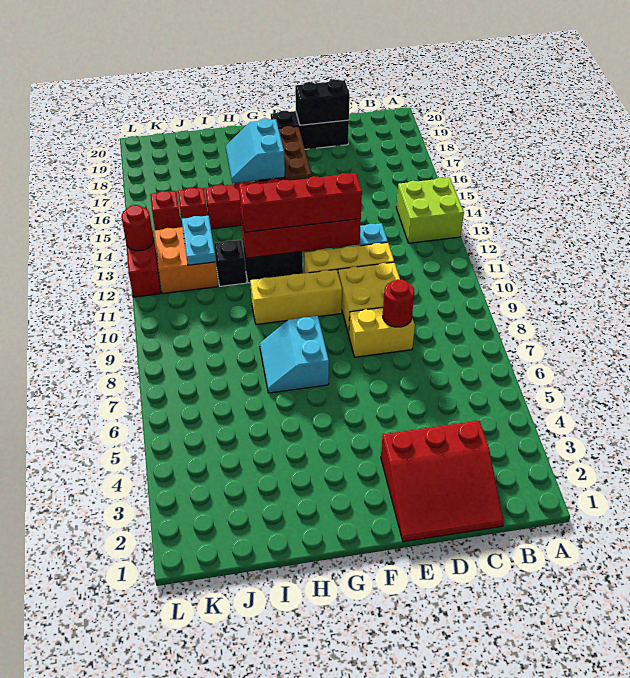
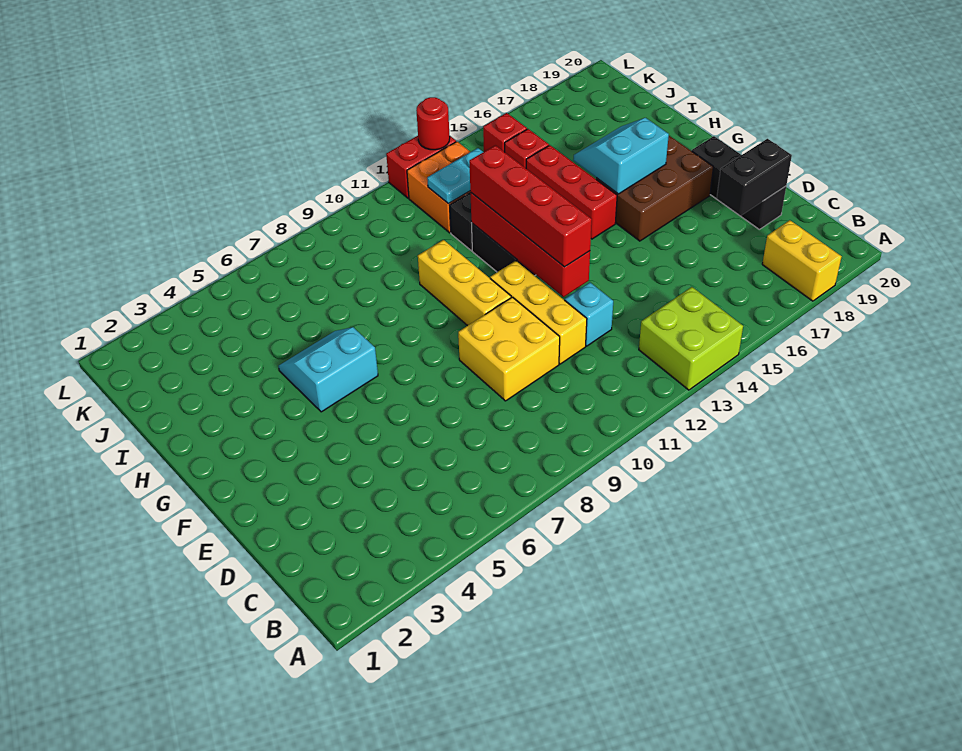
red slope C1:E3 level 1 top 3 -> none
yellow brick D8:E8 level 1 -> yellow brick A18:B18 level 1
red round brick D8 level 2 -> none
black brick D19:E19 level 2 -> black brick D18:D19 level 2
cyan slope G7:H8 level 1 top G -> cyan slope G5:H6 level 1 top G

